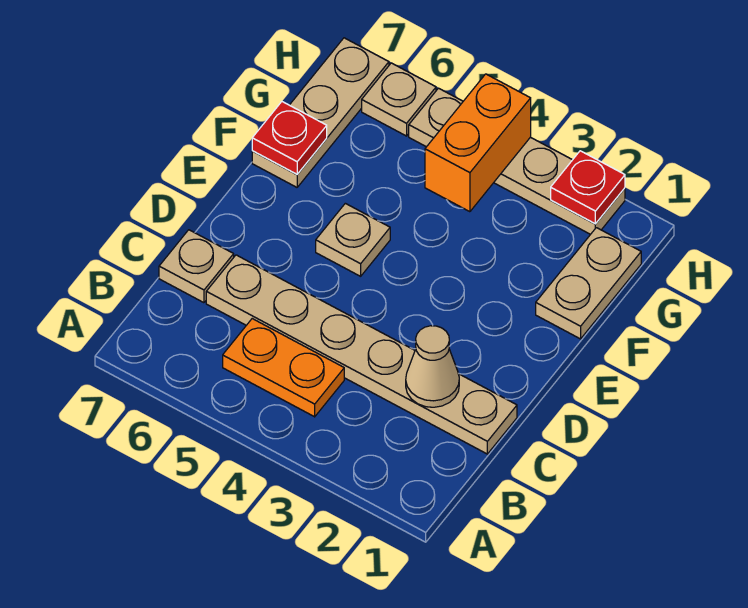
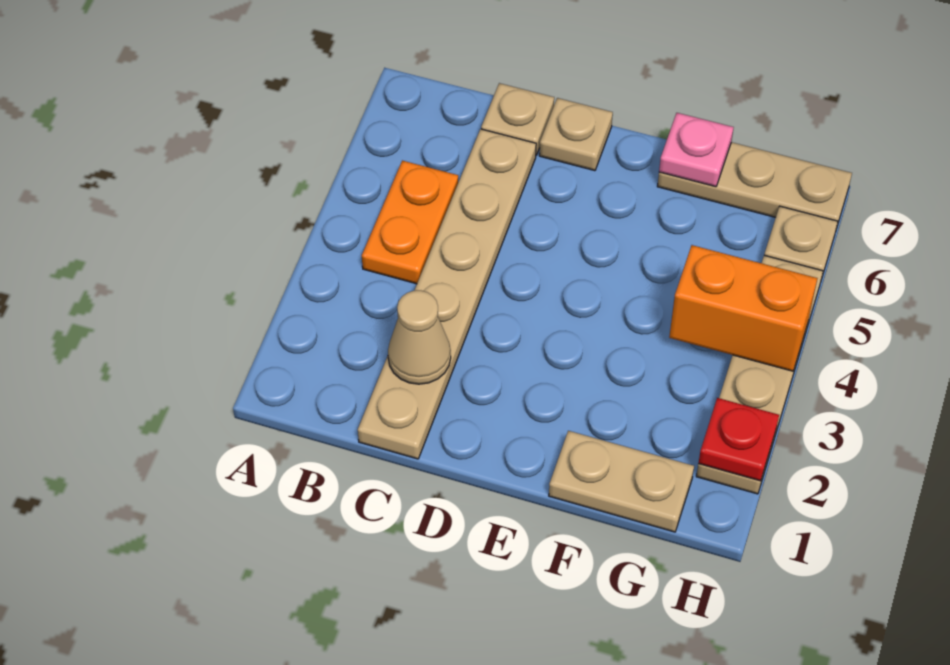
tan plate E5 level 1 -> tan plate D7 level 1
red plate F7 level 2 -> pink plate F7 level 2

